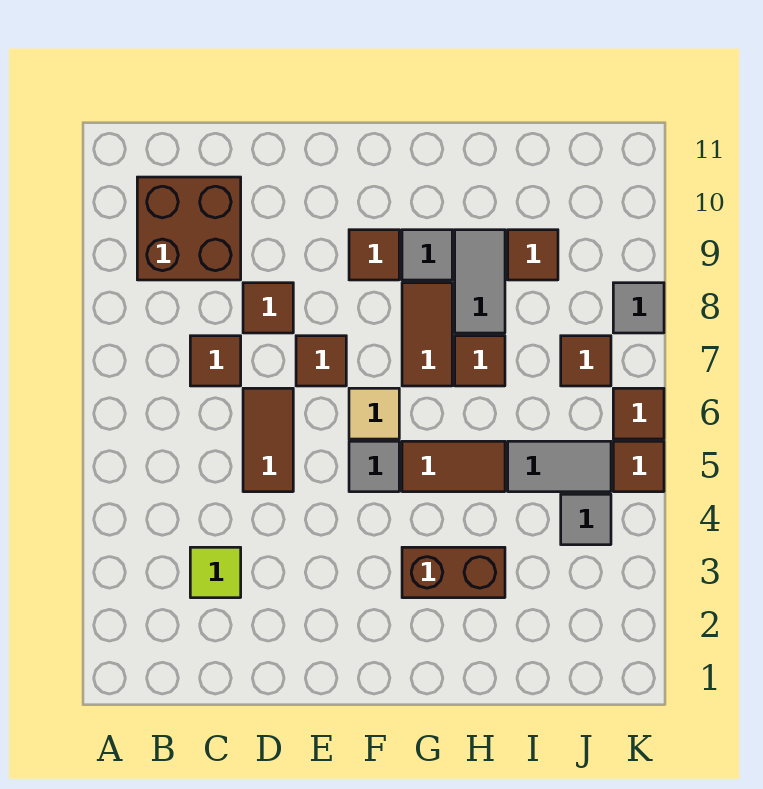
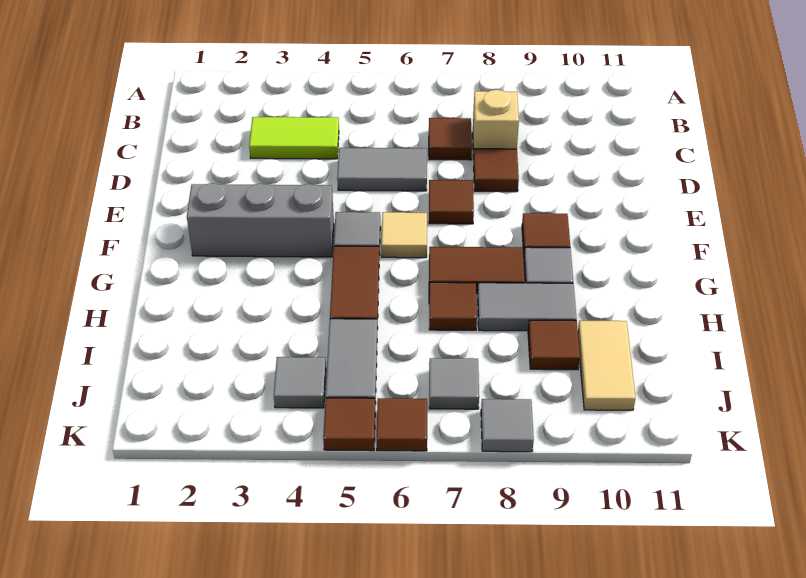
brown brick B9:C10 level 1 -> none
lime tile C3 level 1 -> lime tile C3:C4 level 1
none -> tan brick C8 level 1
brown tile D5:D6 level 1 -> grey tile D5:D6 level 1
none -> grey brick F2:F4 level 1
brown brick G3:H3 level 1 -> none
none -> tan tile I10:J10 level 1
brown tile J7 level 1 -> grey tile J7 level 1

